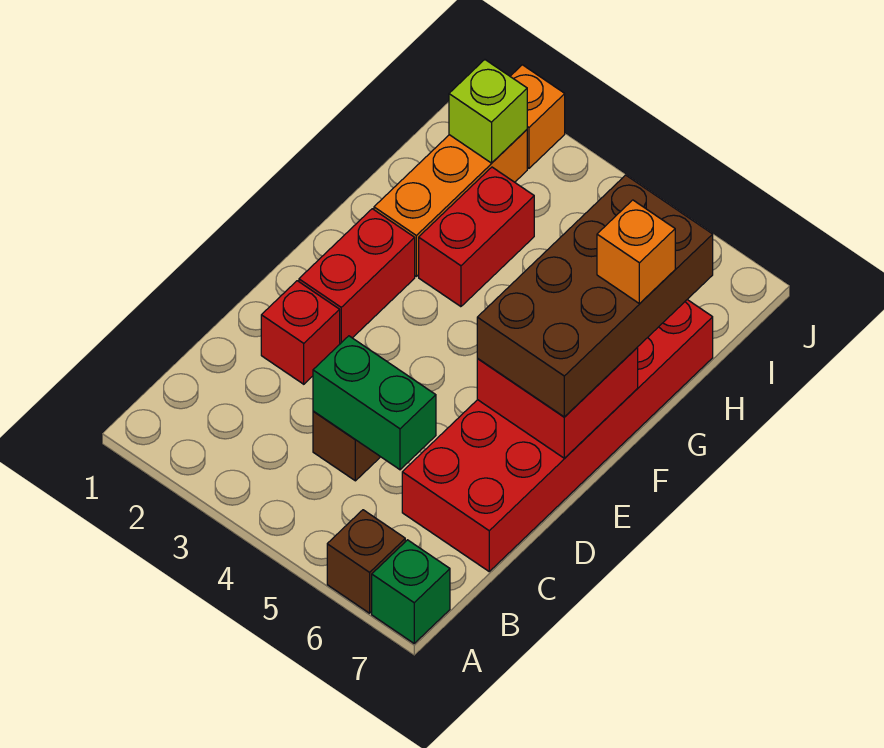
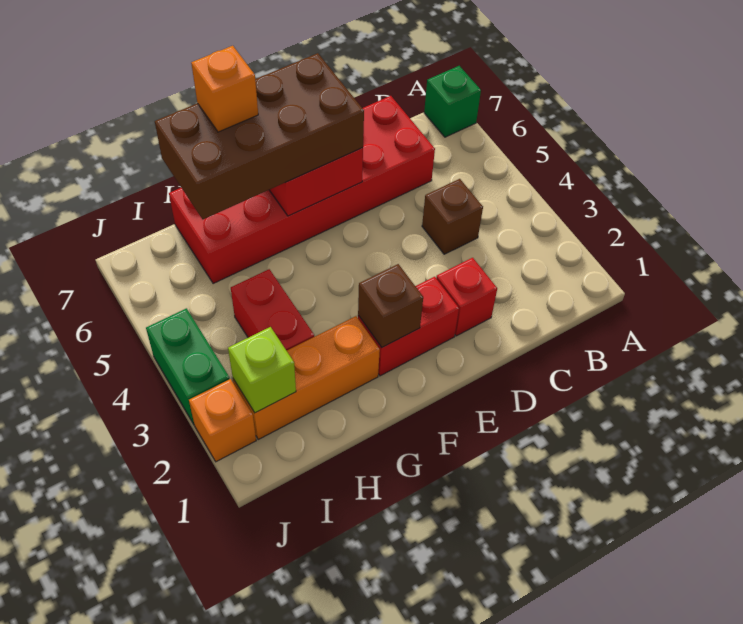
brown brick A6 level 1 -> brown brick F2 level 2
green brick C4:C5 level 2 -> green brick J3:J4 level 1
red brick G3:H3 level 1 -> red brick H3:H4 level 1

